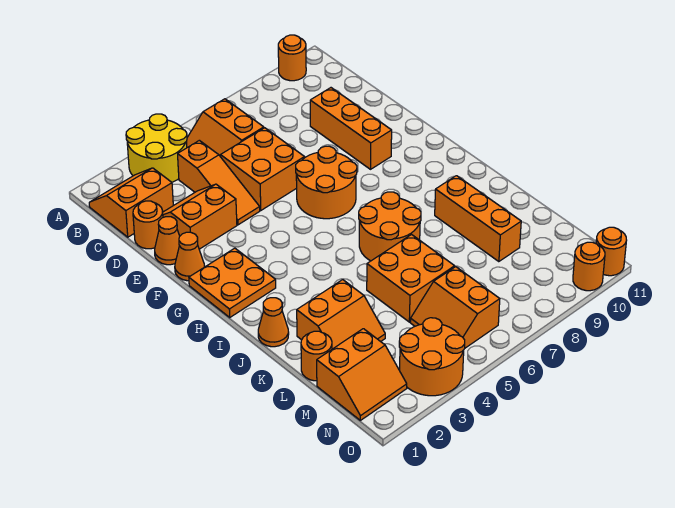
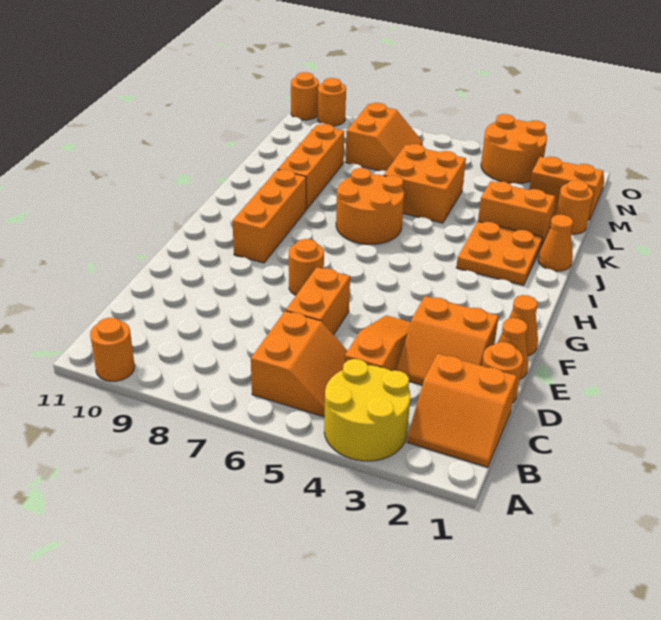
orange brick D5:E6 level 1 -> orange brick D6:E6 level 1
orange brick D9:F9 level 1 -> orange brick G9:I9 level 1
orange round brick F6:G7 level 1 -> orange round brick F7 level 1
orange plate G1:H2 level 1 -> orange plate I2:J3 level 1
orange slope M5:N6 level 1 top 6 -> orange slope M7:N8 level 1 top 8

